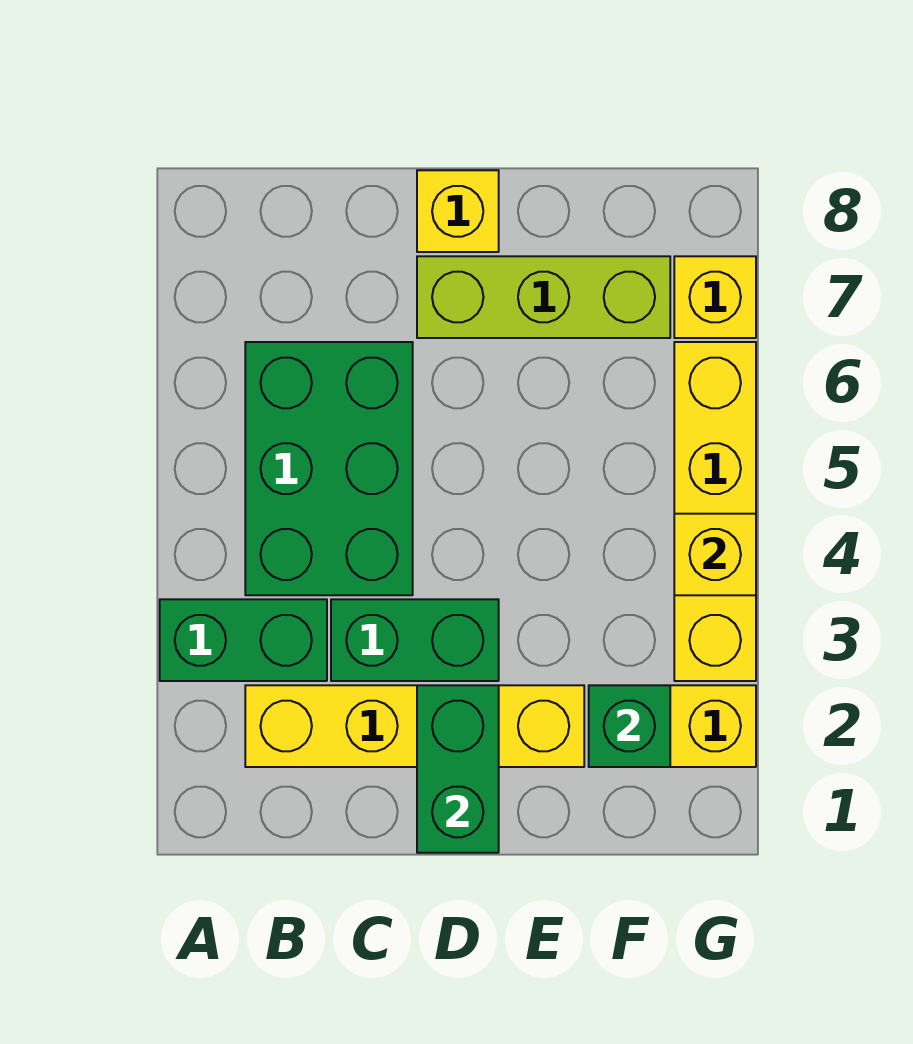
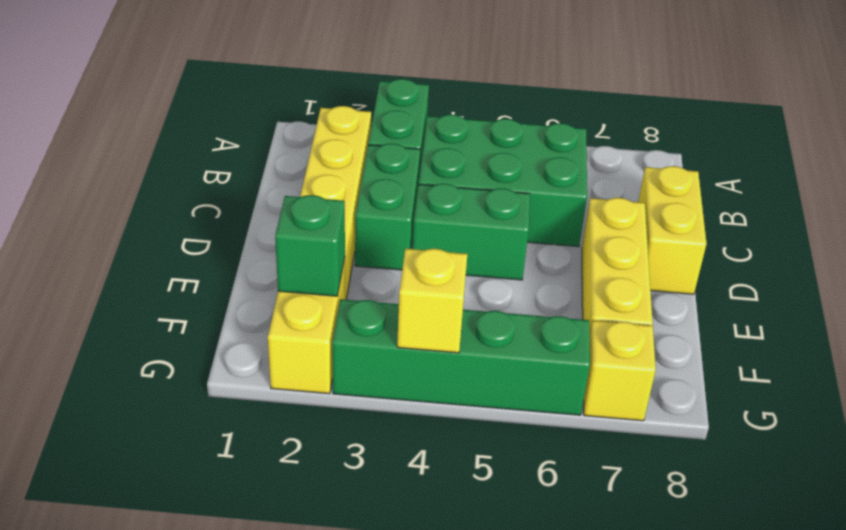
green brick D1:D2 level 2 -> green brick D4:D5 level 1
lime brick D7:F7 level 1 -> yellow brick D7:F7 level 1
yellow brick D8 level 1 -> yellow brick C8:D8 level 1
yellow brick G3:G6 level 1 -> green brick G3:G6 level 1

